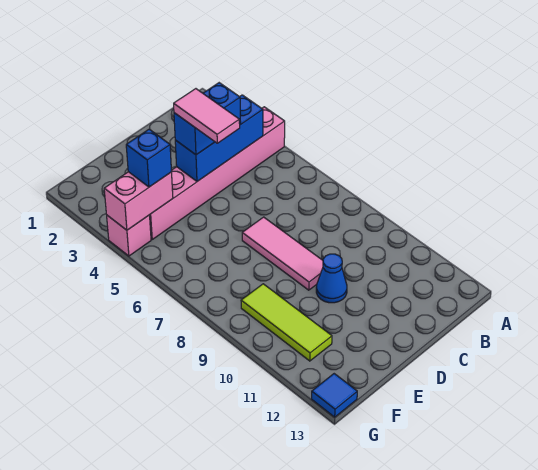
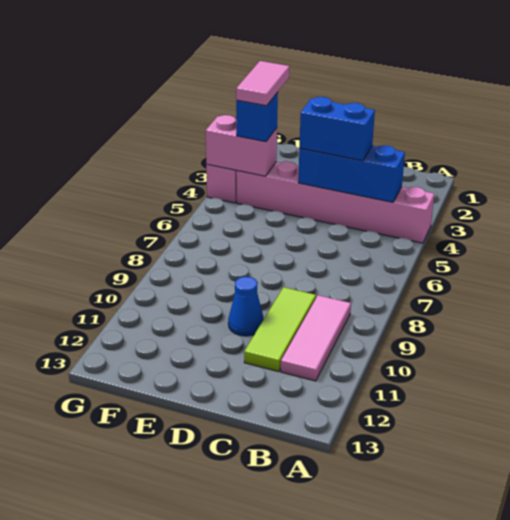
pink tile D4:D5 level 4 -> pink tile F3:F4 level 4
pink tile D7:D9 level 1 -> pink tile B9:B11 level 1
lime tile F9:F11 level 1 -> lime tile C9:C11 level 1
blue tile G13 level 1 -> none

